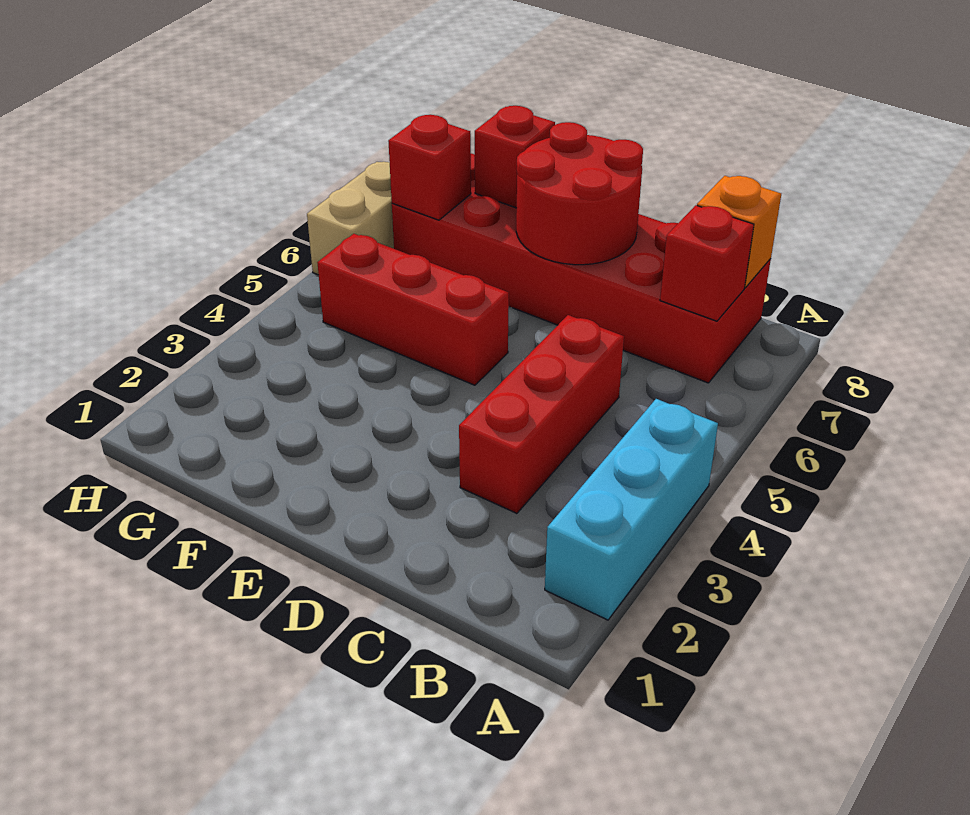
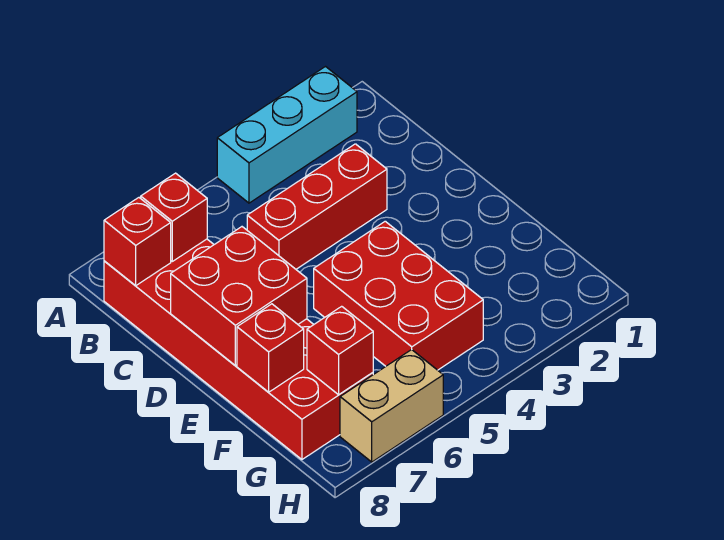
orange brick B8 level 2 -> red brick B8 level 2
red round brick D7:E8 level 2 -> red brick D7:E8 level 2
red brick E5:G5 level 1 -> red brick E4:G5 level 1

